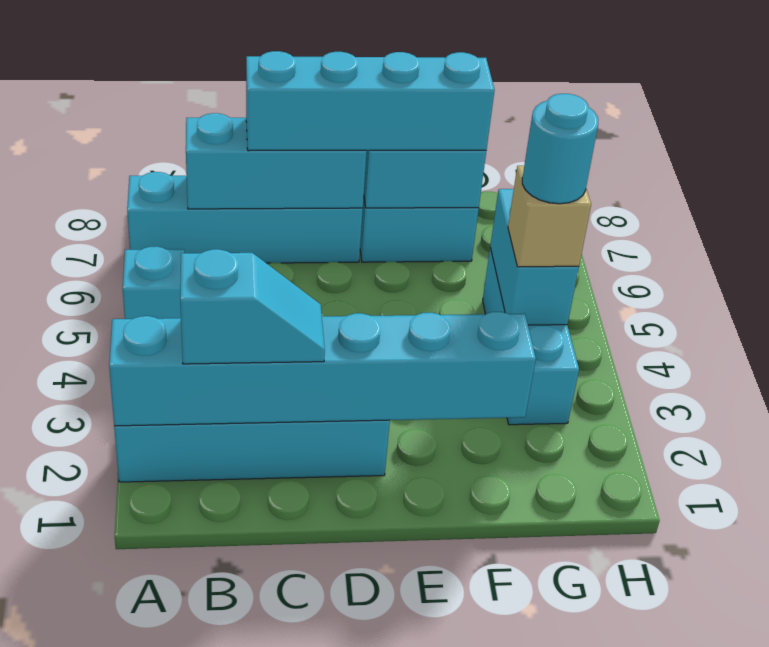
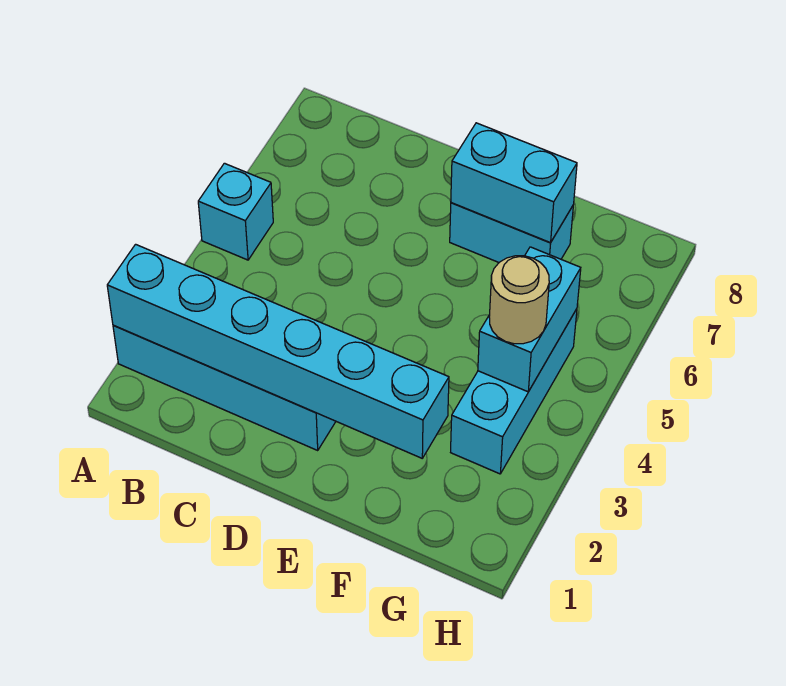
cyan brick A7:D7 level 1 -> none
cyan slope B2:C2 level 3 top B -> none
cyan brick B7:D7 level 2 -> none
cyan brick C7:F7 level 3 -> none
tan brick G4 level 3 -> tan round brick G4 level 3
cyan round brick G4 level 4 -> none

